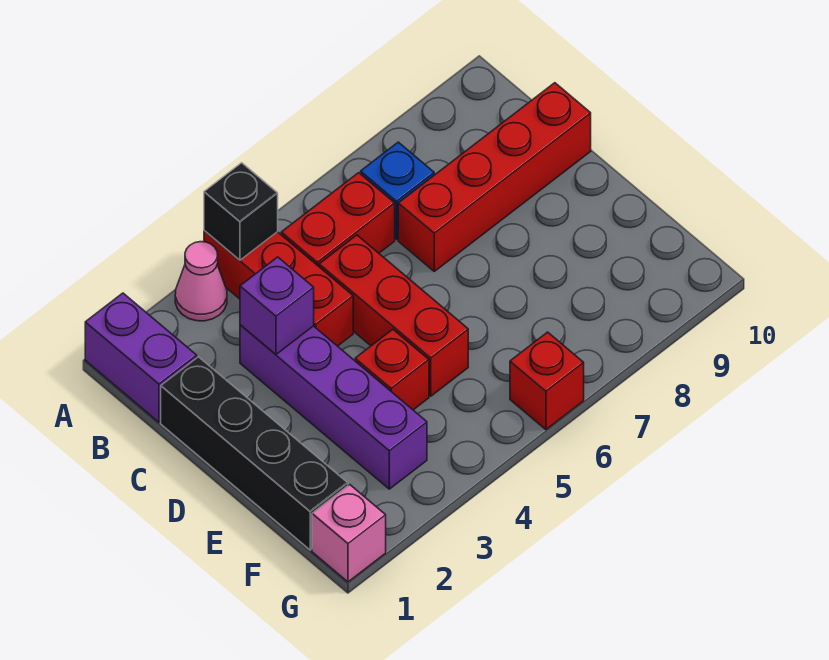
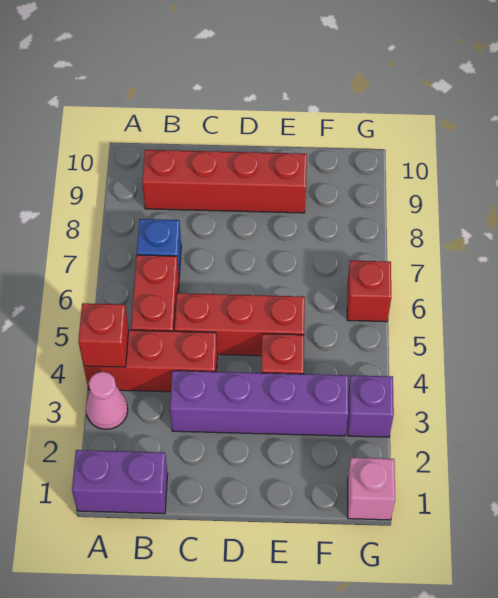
black brick A4 level 2 -> red brick A4 level 2
black brick C1:F1 level 1 -> none
purple brick C3 level 2 -> purple brick G3 level 1
red brick C7:C10 level 1 -> red brick B9:E9 level 1

